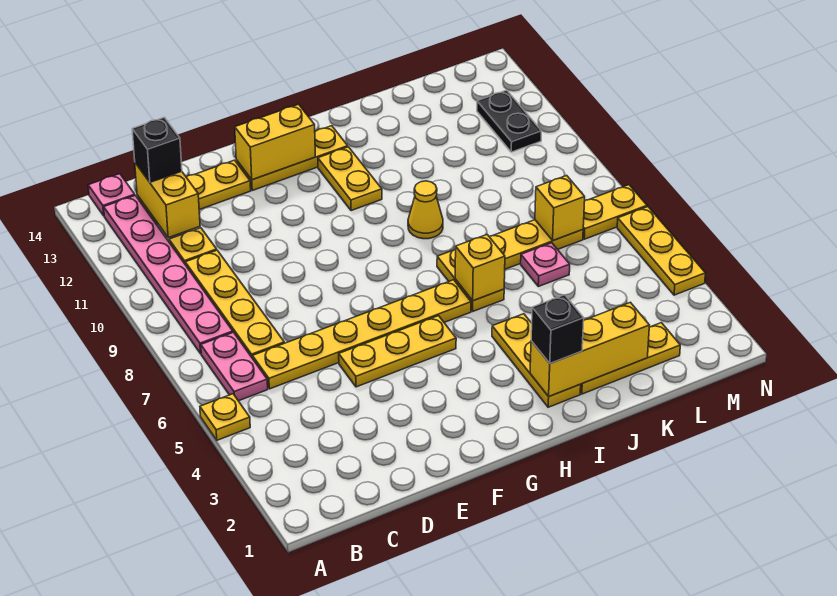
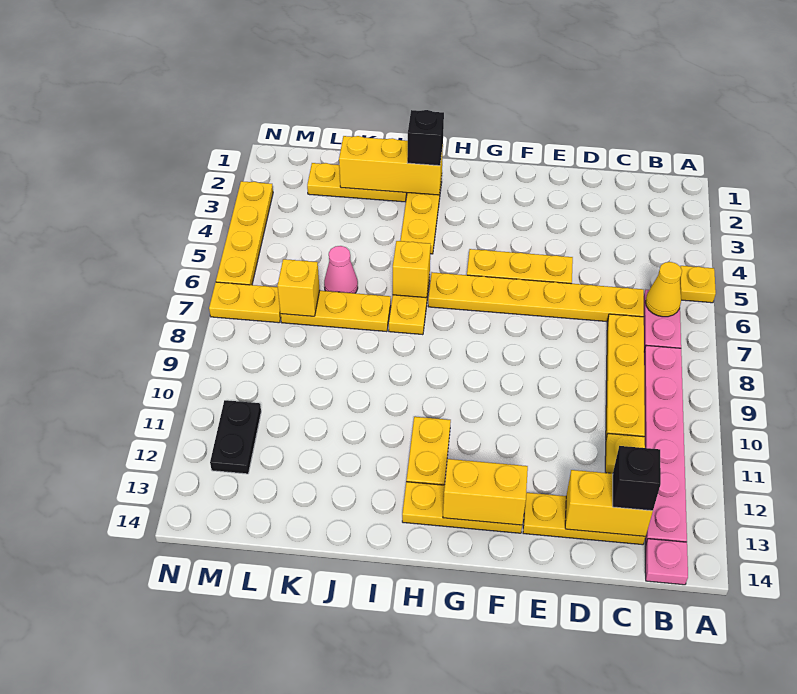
yellow brick C12:C13 level 2 -> yellow brick C13:D13 level 2
yellow cone I9 level 1 -> yellow cone B6 level 2
pink plate K6 level 1 -> pink cone K6 level 1
yellow plate N4:N6 level 1 -> yellow plate N3:N6 level 1

